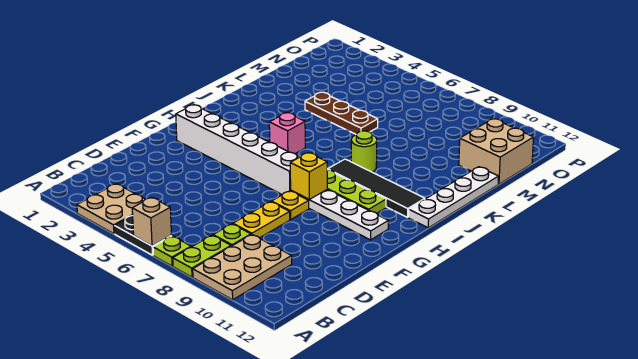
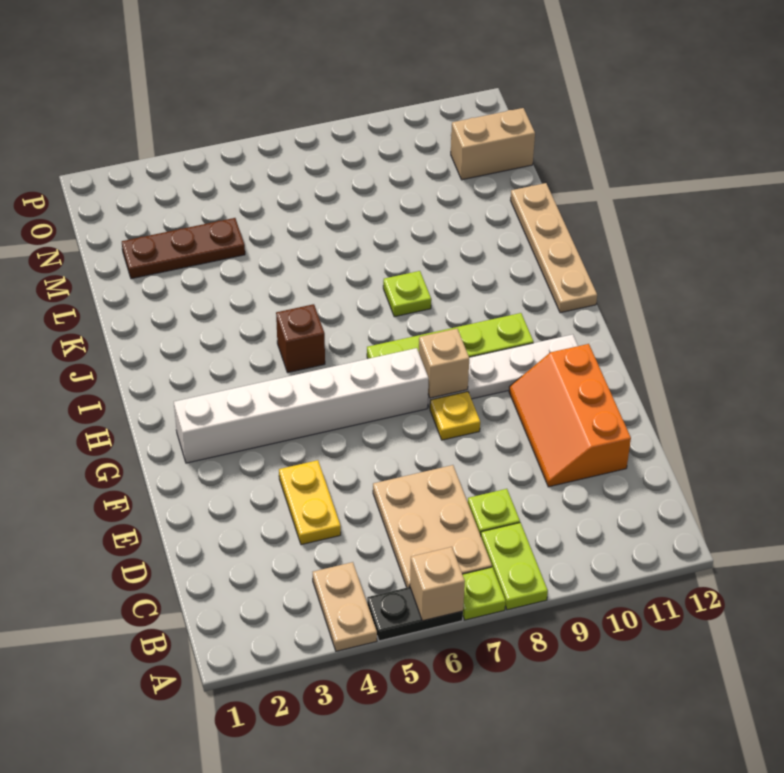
tan plate A3:B4 level 1 -> tan plate A4:B4 level 1
tan plate A9:C10 level 1 -> tan plate B6:D7 level 1
yellow plate D8:E8 level 1 -> yellow plate D4:E4 level 1
none -> orange slope D10:F11 level 1 top 11
yellow brick G8 level 2 -> tan brick G8 level 2
pink brick I5 level 1 -> brown brick I5 level 1
black tile I8:I11 level 1 -> none
white plate I12:L12 level 1 -> tan plate I12:L12 level 1
lime round brick J8 level 1 -> lime plate J8 level 1
brown plate L4:L6 level 1 -> brown plate M2:M4 level 1
tan brick M11:N12 level 1 -> tan brick N11:N12 level 1

